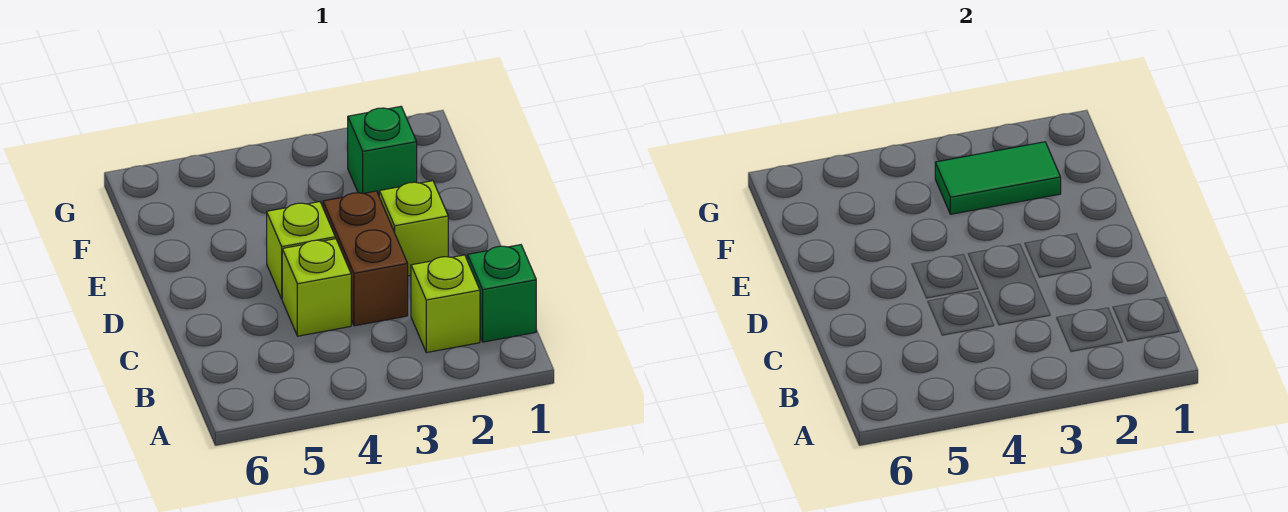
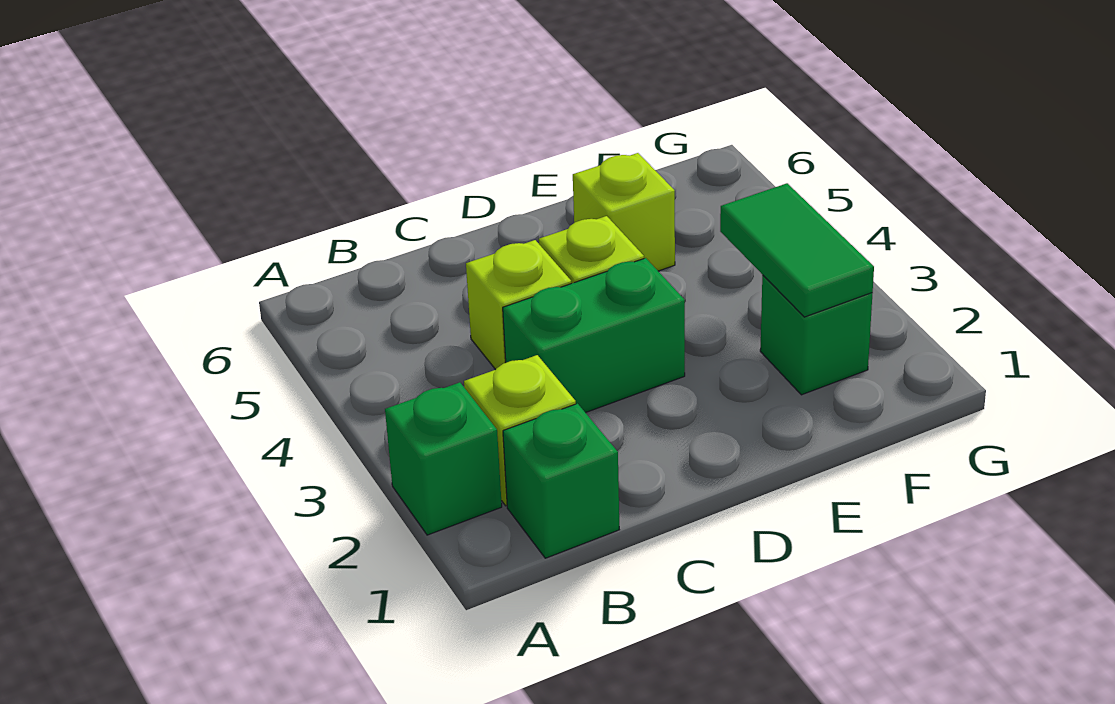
none -> green brick A2 level 1
brown brick C3:D3 level 1 -> green brick C3:D3 level 1
lime brick D2 level 1 -> lime brick E5 level 1

